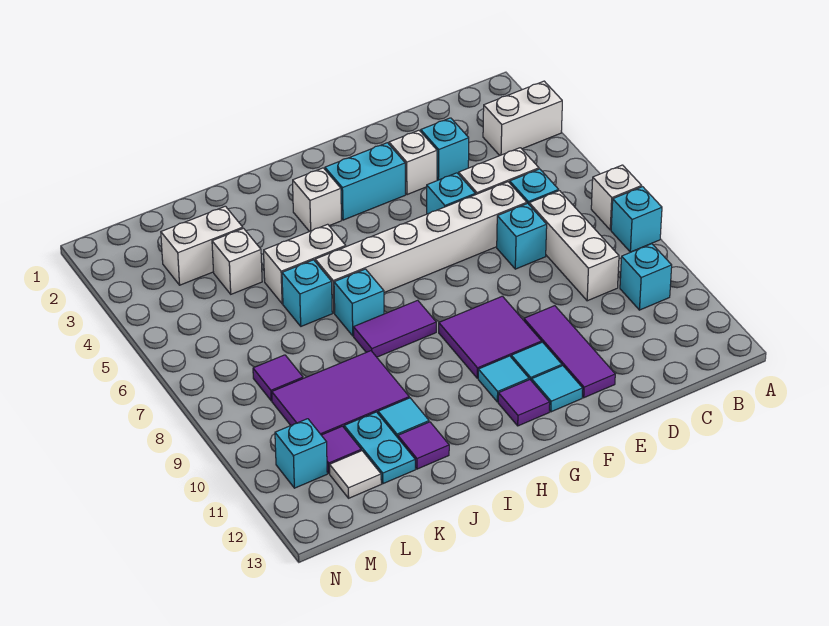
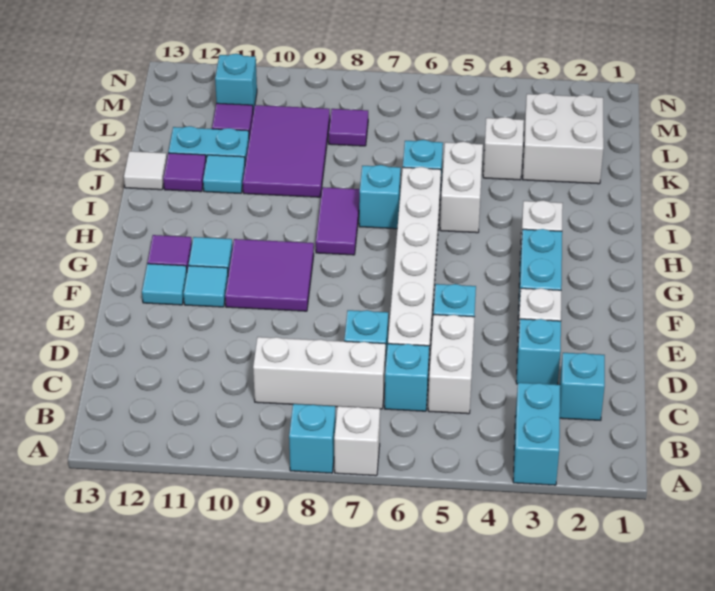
white brick A3:B3 level 1 -> cyan brick A3:B3 level 1
cyan brick B10 level 1 -> cyan brick C2 level 1
purple tile E10:E12 level 1 -> none
white brick K3:L3 level 1 -> white brick K2:L3 level 1
white tile L12 level 1 -> white tile J13 level 1

